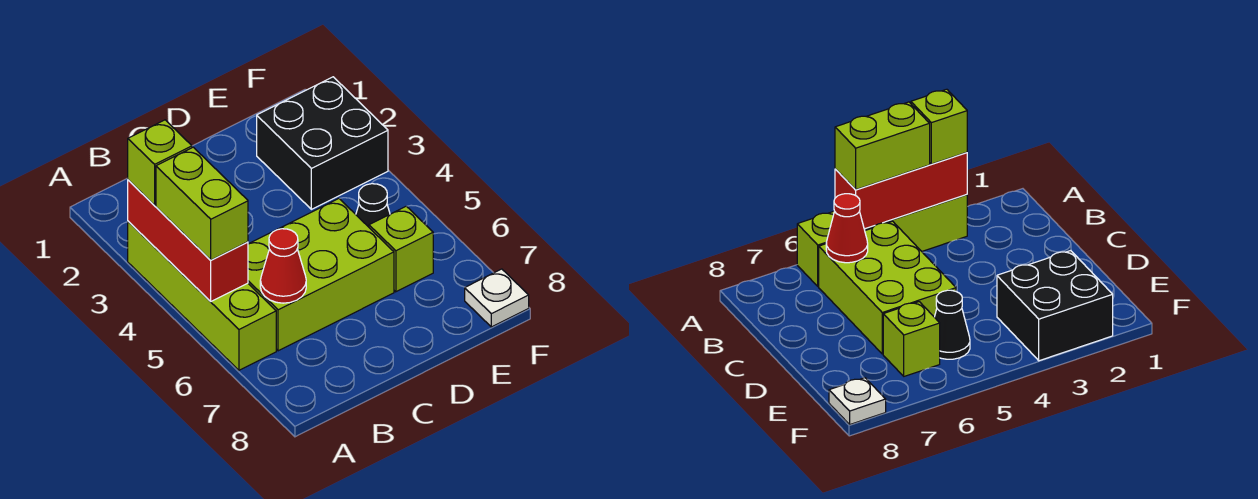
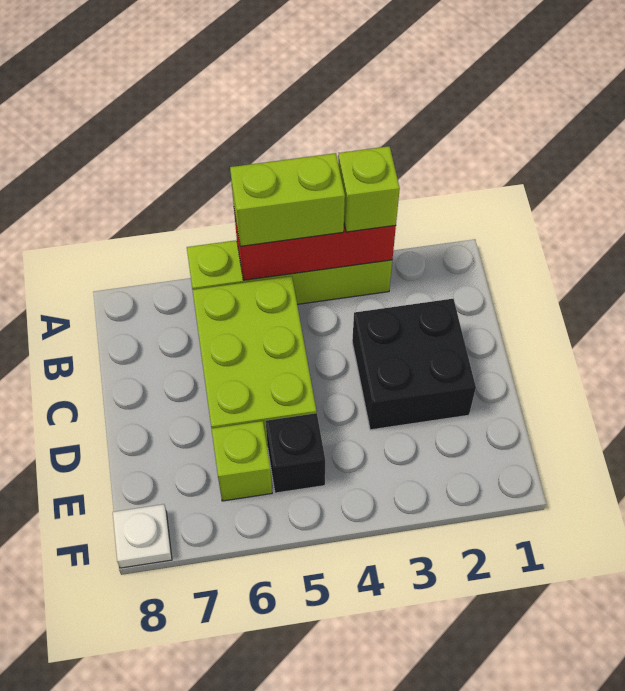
red cone B6 level 2 -> none
black brick E2:F3 level 1 -> black brick C2:D3 level 1
black cone E5 level 1 -> black brick E5 level 1

